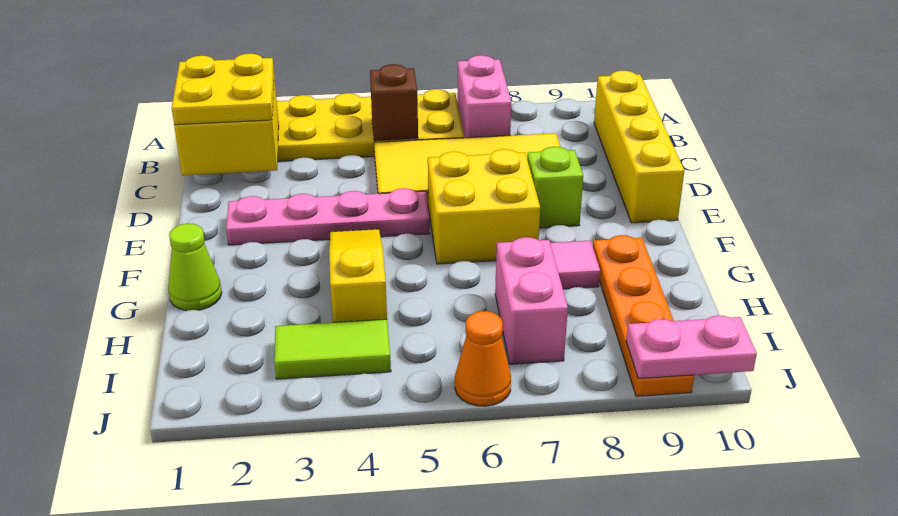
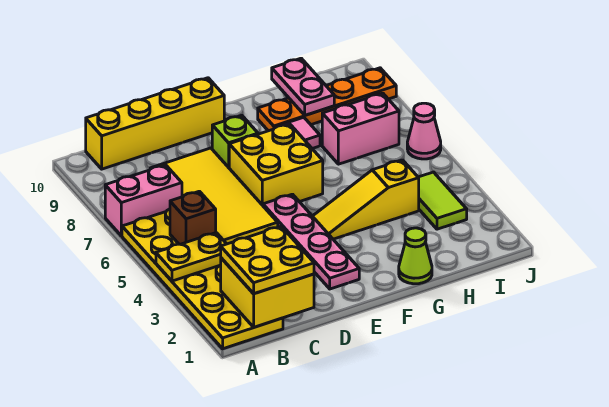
none -> yellow plate A4:B4 level 2
orange cone J6 level 1 -> pink cone J6 level 1
pink plate J9:J10 level 2 -> pink plate H9:H10 level 2

